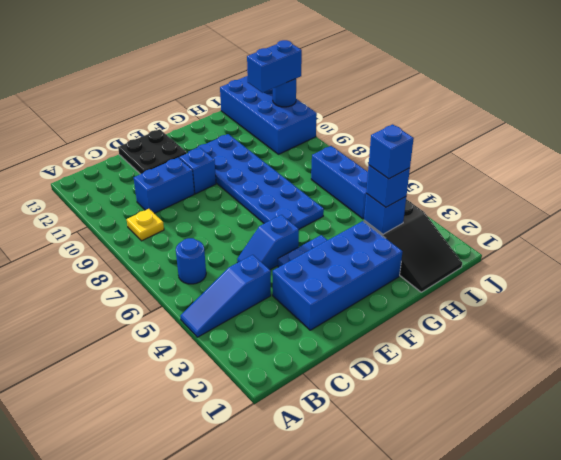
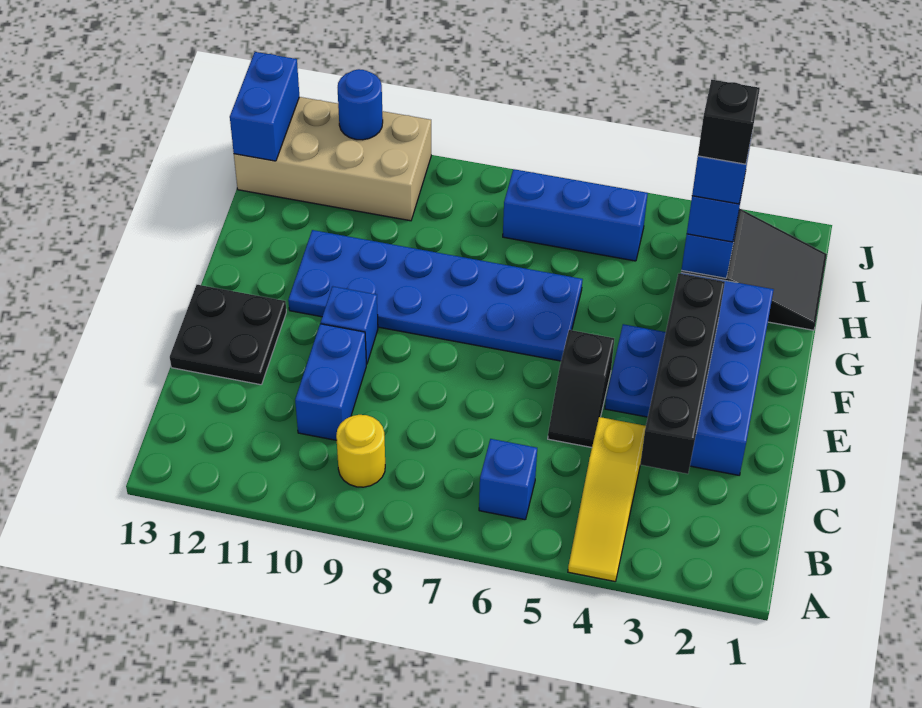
blue slope A4:C4 level 1 top C -> yellow slope A4:C4 level 1 top C
blue round brick B6 level 1 -> blue brick B6 level 1
yellow plate B9 level 1 -> yellow round brick B9 level 1
none -> black brick C3:F3 level 2
blue slope D5:E5 level 1 top E -> black slope D5:E5 level 1 top E
none -> black brick H3 level 5
blue brick I10:J13 level 1 -> tan brick I10:J13 level 1
blue brick I11:J11 level 3 -> blue brick I13:J13 level 2

